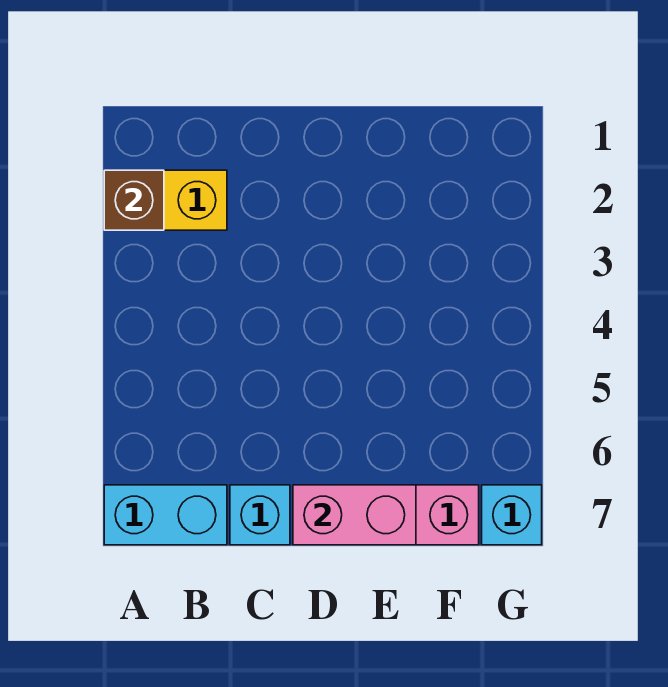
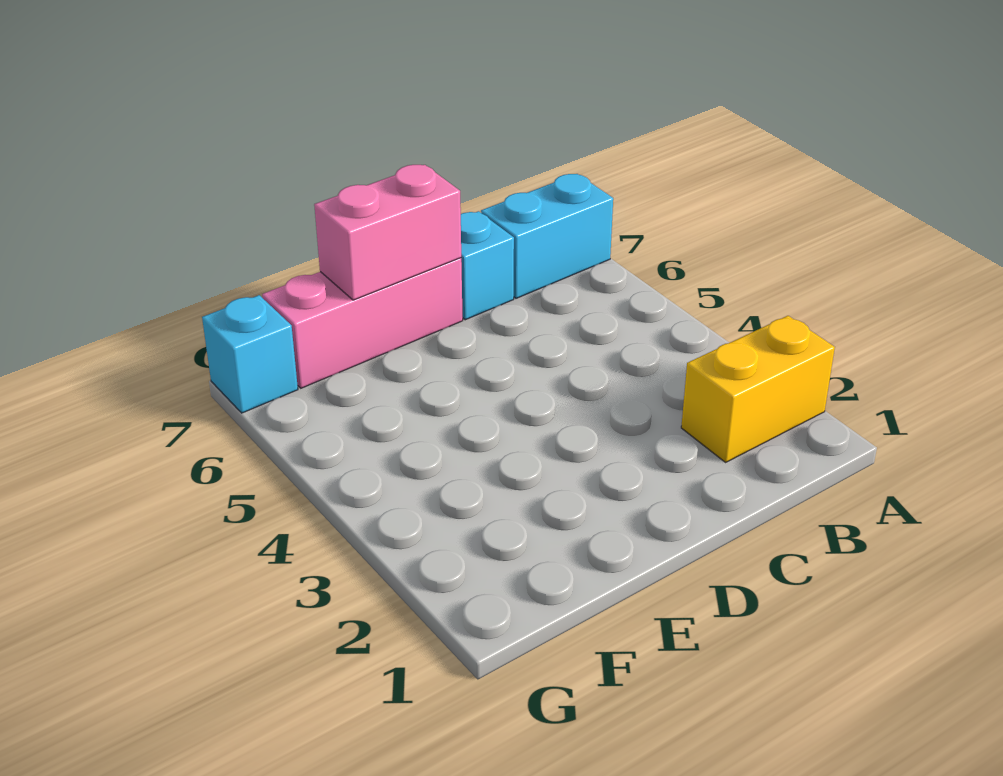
brown brick A2 level 2 -> none

